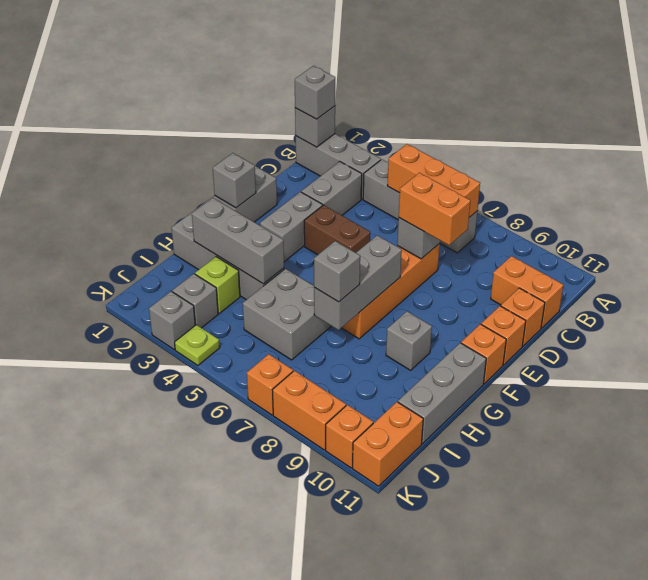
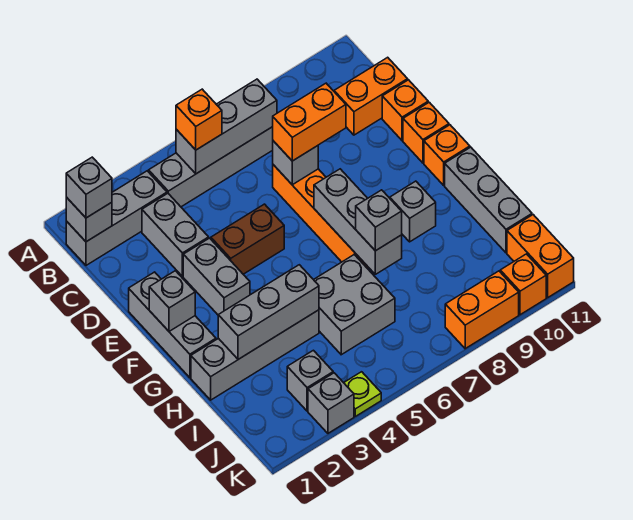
orange brick B5:B7 level 2 -> grey brick B5:B7 level 2
lime brick I3 level 1 -> none
orange brick K7 level 1 -> orange brick B5 level 3

